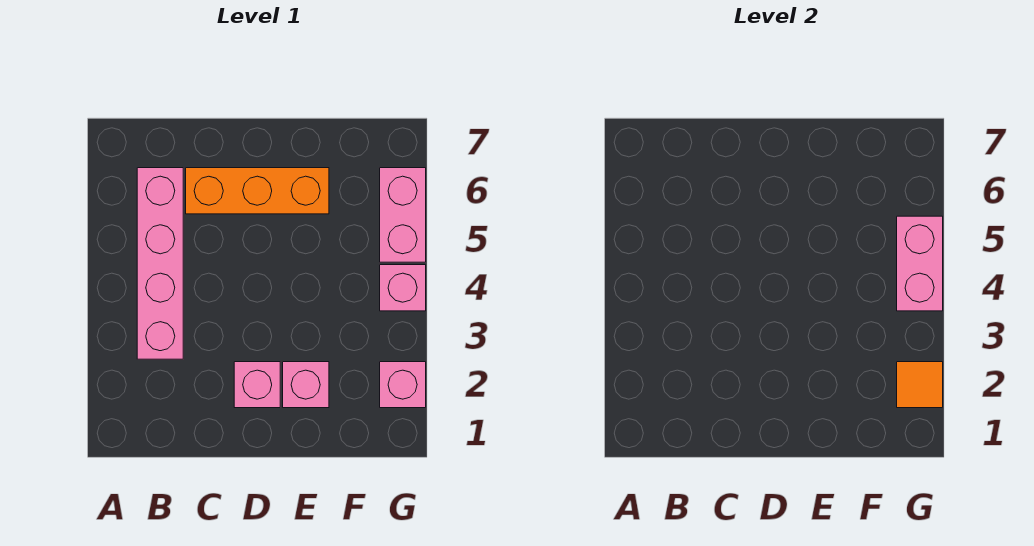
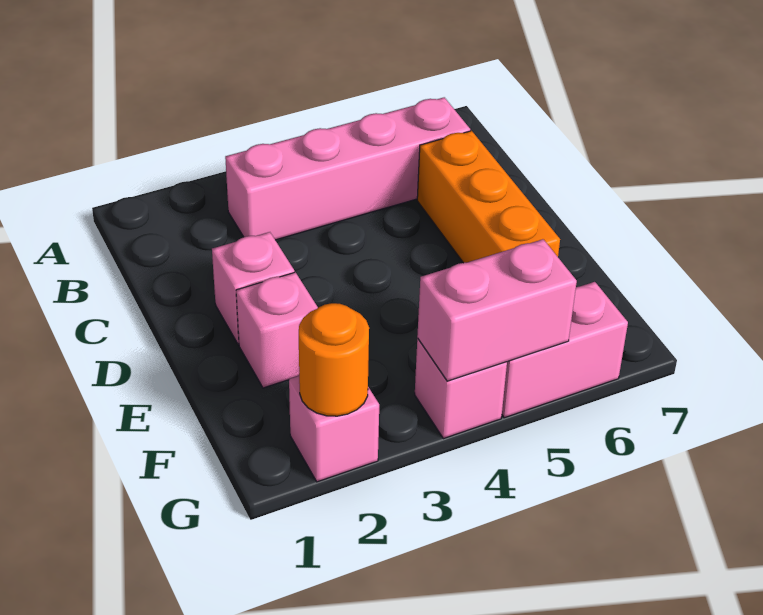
orange tile G2 level 2 -> orange round brick G2 level 2

